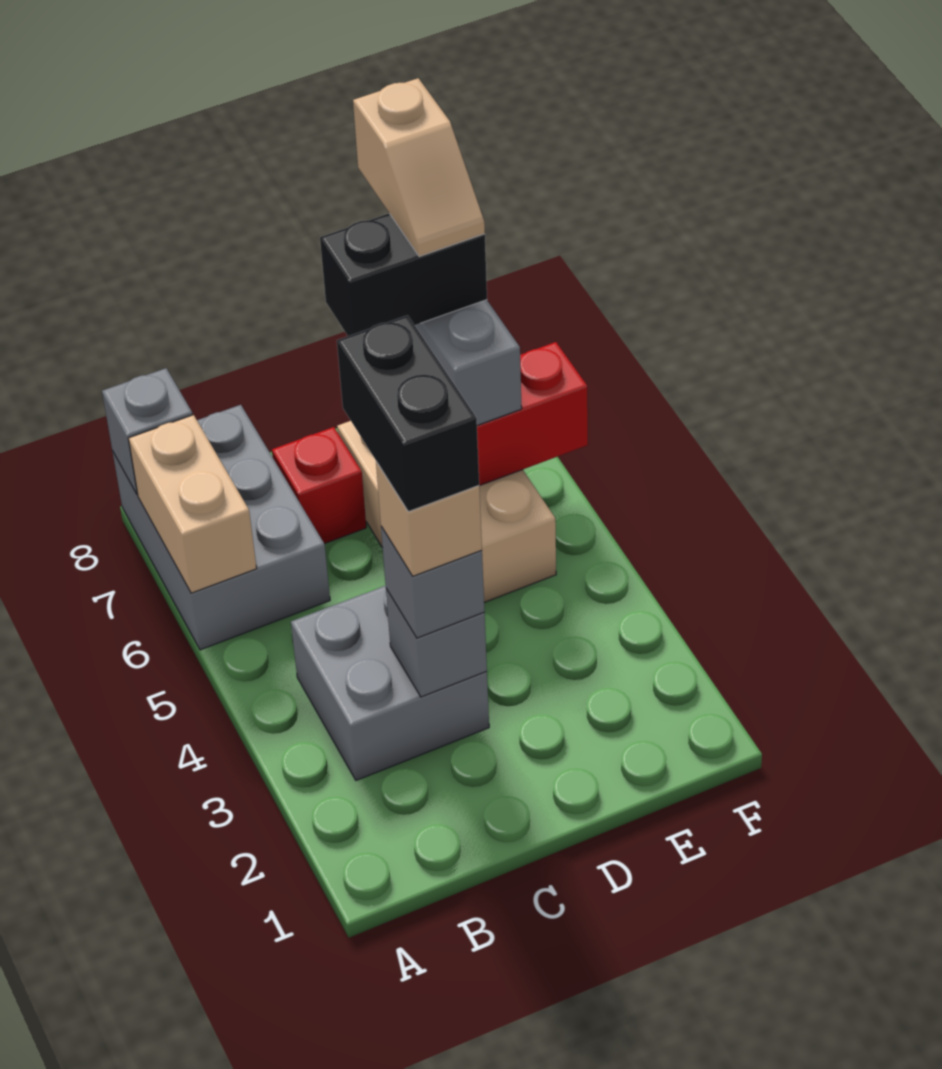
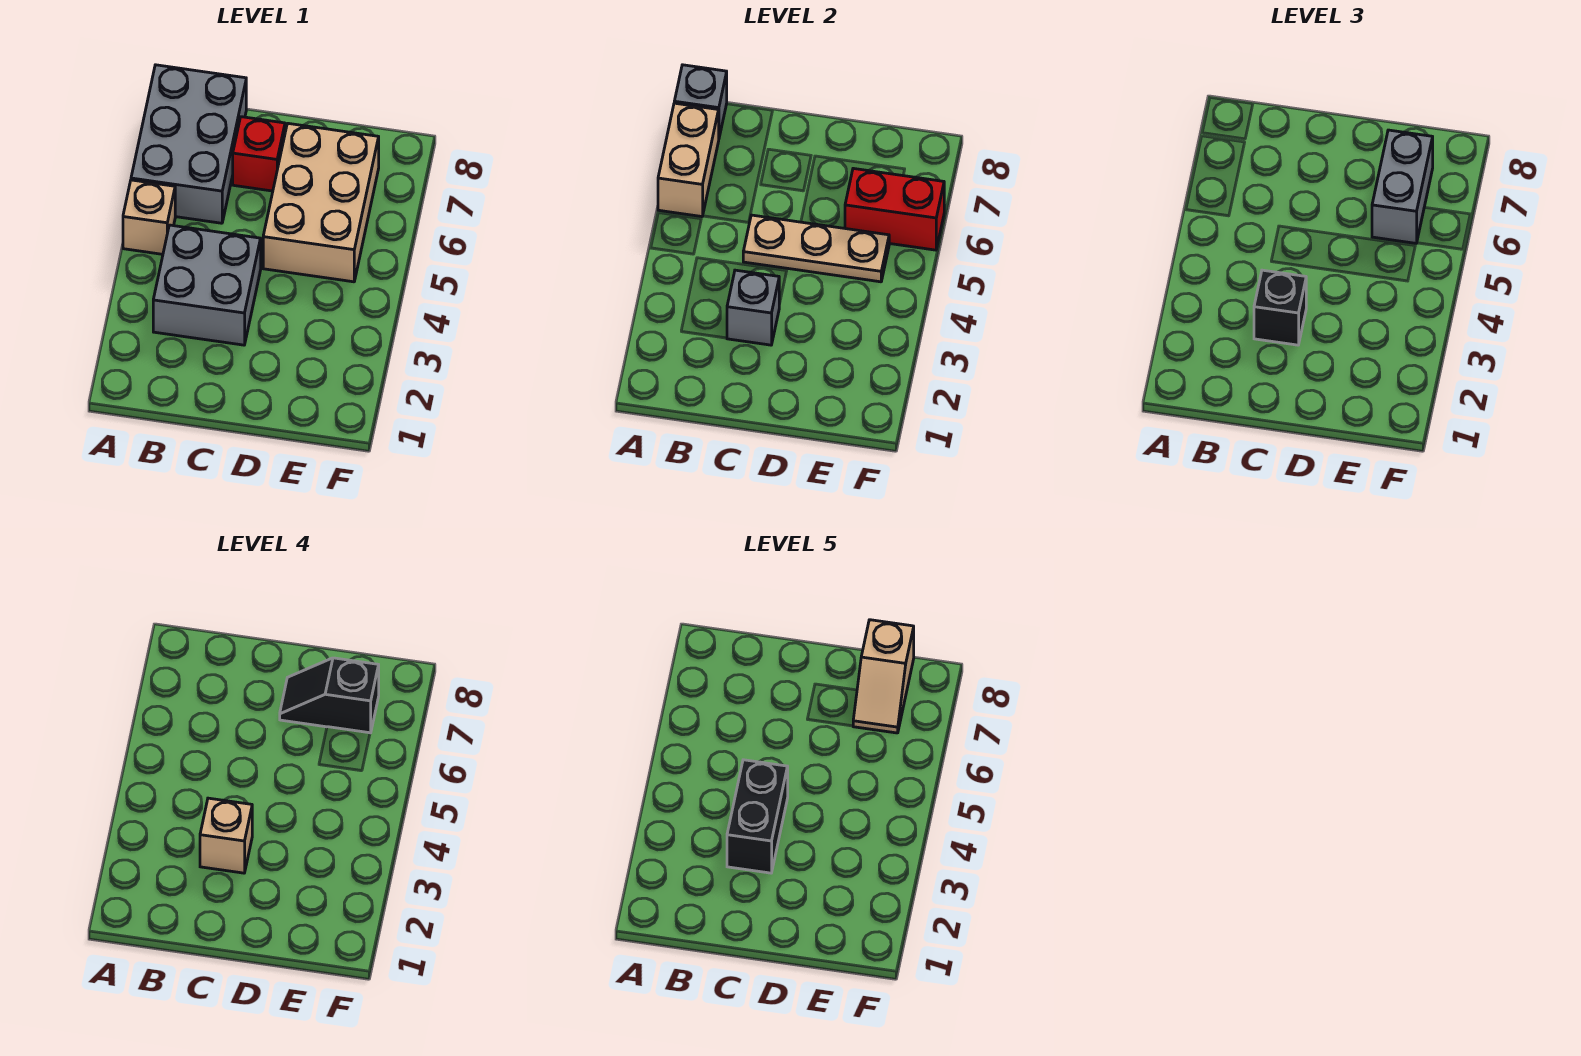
none -> tan brick A5 level 1
grey brick C3 level 3 -> black brick C3 level 3
none -> tan plate C5:E5 level 2
black brick D7:E7 level 4 -> black slope D7:E7 level 4 top E

